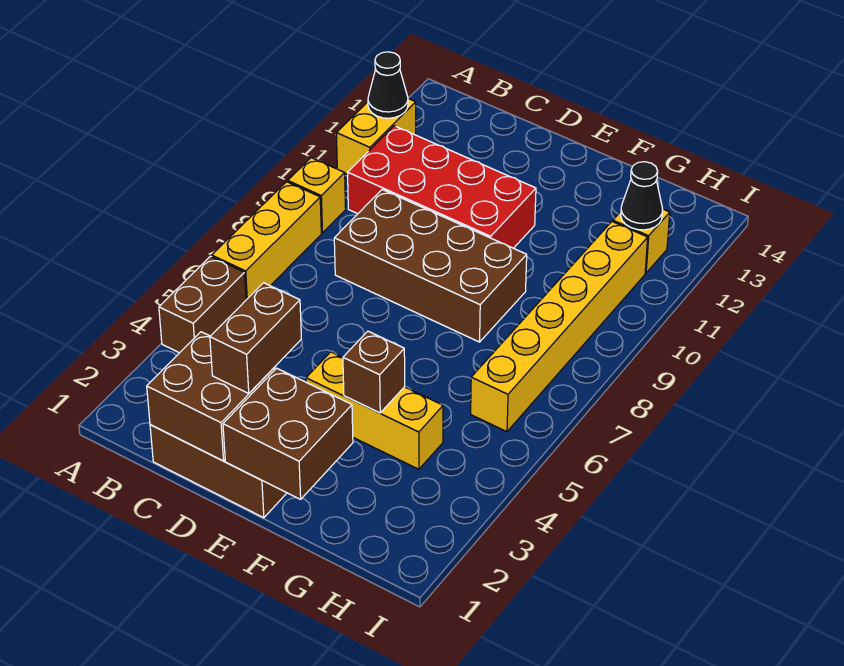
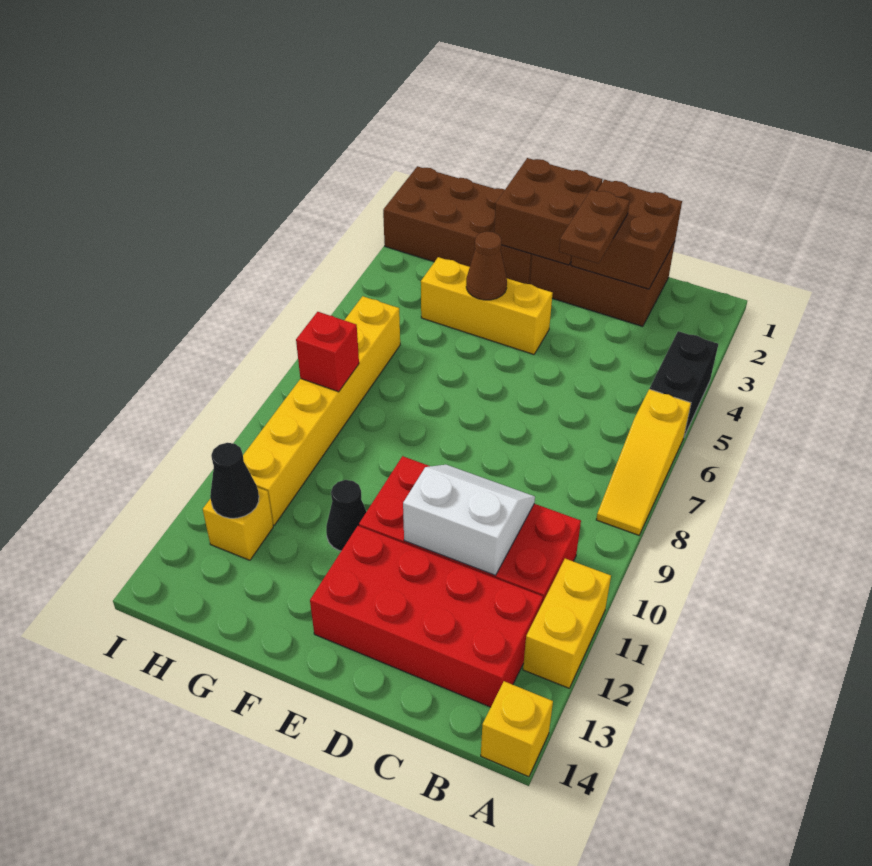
brown brick A4:A5 level 1 -> black brick A4:A5 level 1
yellow brick A6:A8 level 1 -> yellow slope A6:A8 level 1 top 6
yellow brick A9 level 1 -> yellow brick A14 level 1
black cone A12 level 2 -> black cone F11 level 1
none -> red brick B12:E13 level 1
brown brick C8:F9 level 1 -> brown brick F1:I2 level 1
none -> white slope C10:D11 level 2 top 11
brown brick D2:D3 level 3 -> brown plate D2:D3 level 3
brown brick F4 level 2 -> brown cone F4 level 2
none -> red brick H8 level 2

